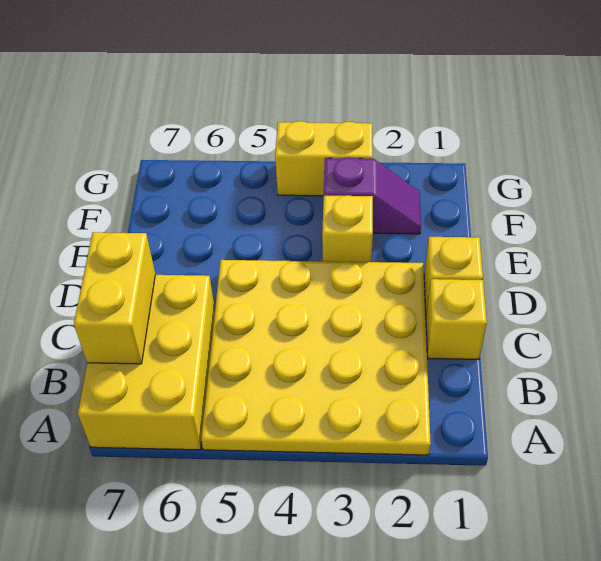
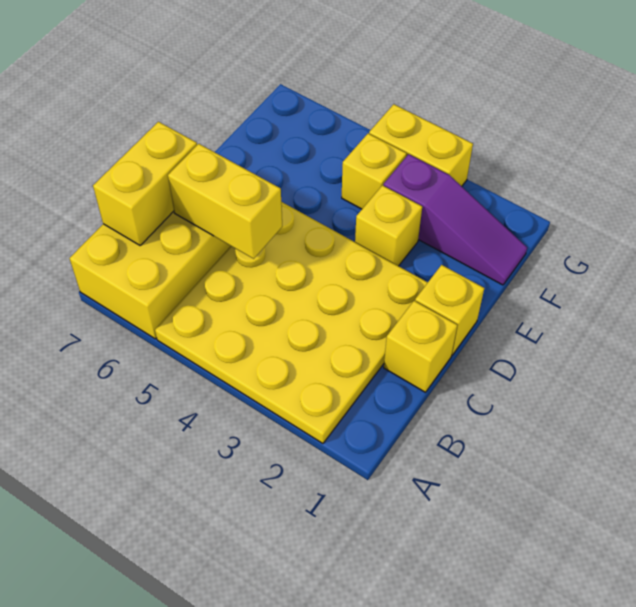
none -> yellow brick C5:C6 level 2
purple slope F2:F3 level 1 top 3 -> purple slope F1:F3 level 1 top 3
none -> yellow brick F4 level 1

